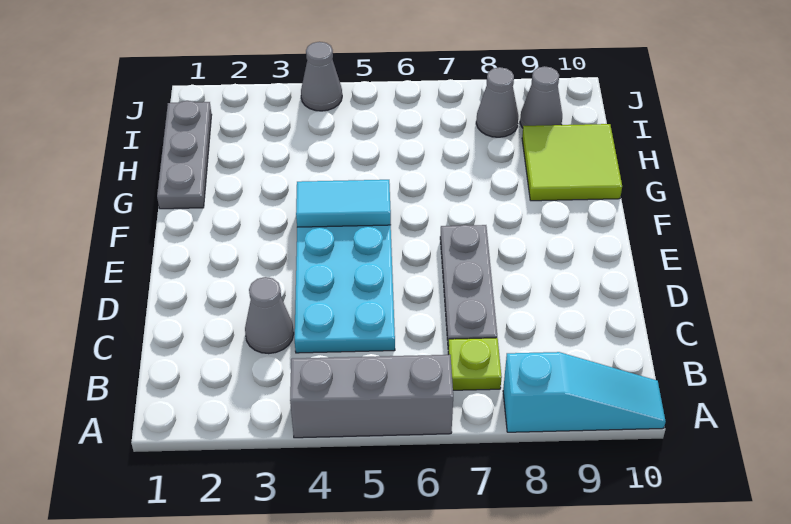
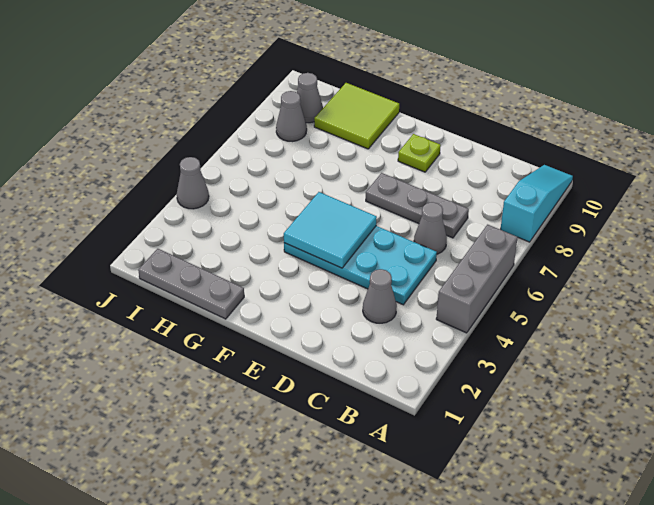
lime plate B7 level 1 -> lime plate E9 level 1
none -> grey cone C6 level 1
cyan tile F4:F5 level 2 -> cyan tile E4:F5 level 2

